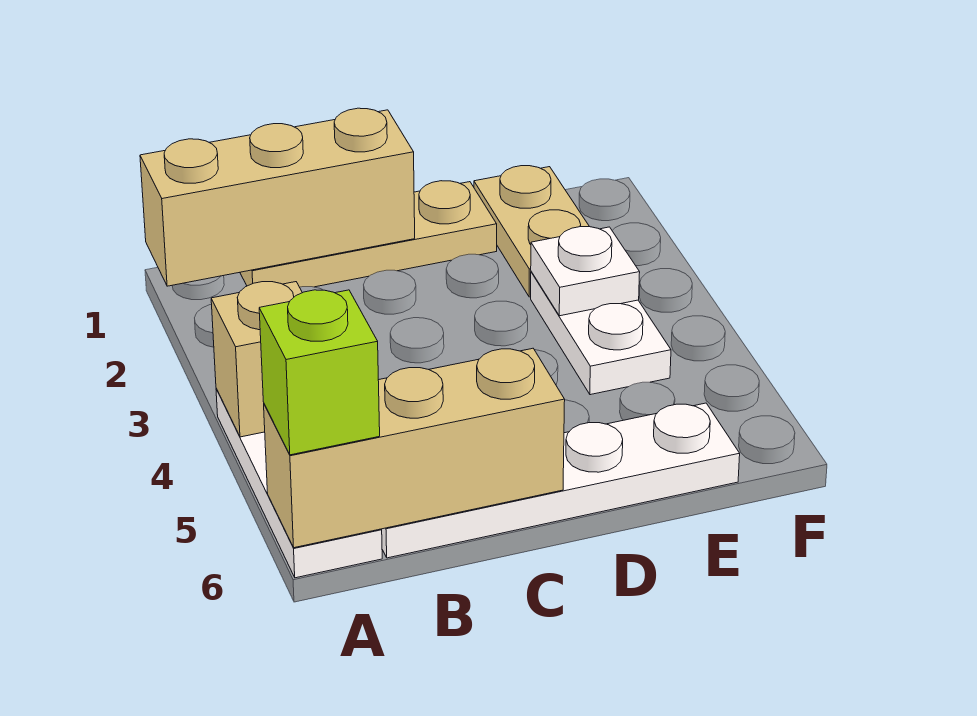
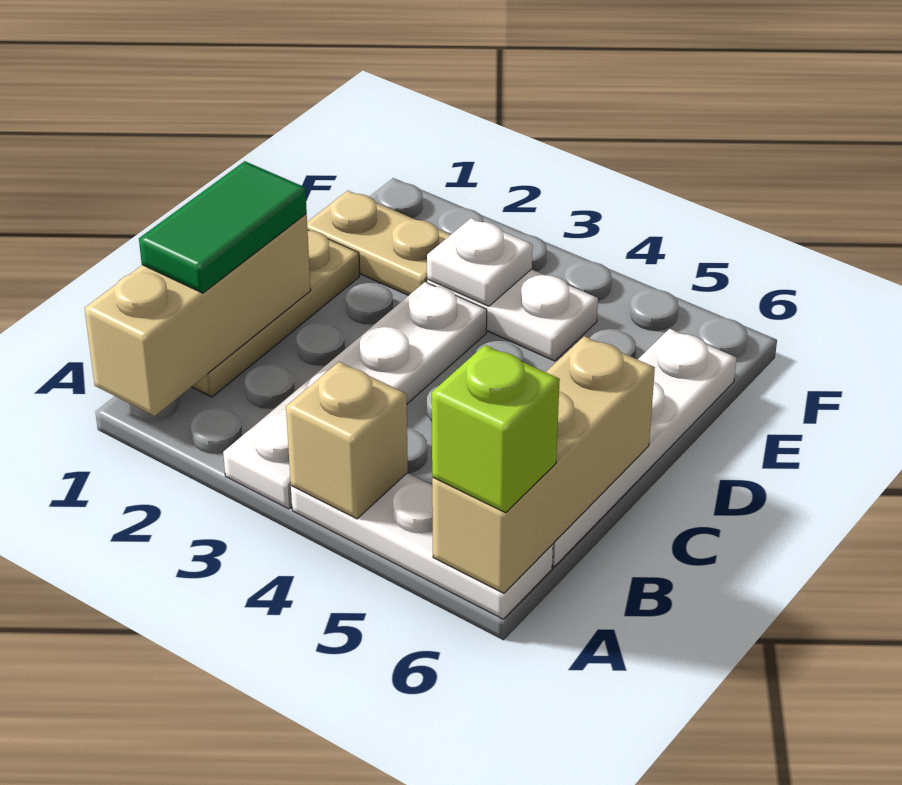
none -> white plate A3:D3 level 1
none -> green tile B1:C1 level 3

